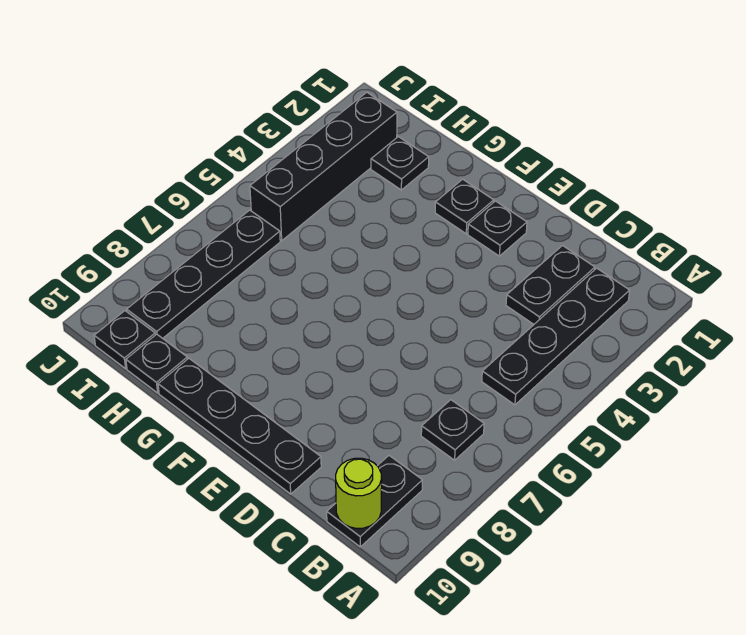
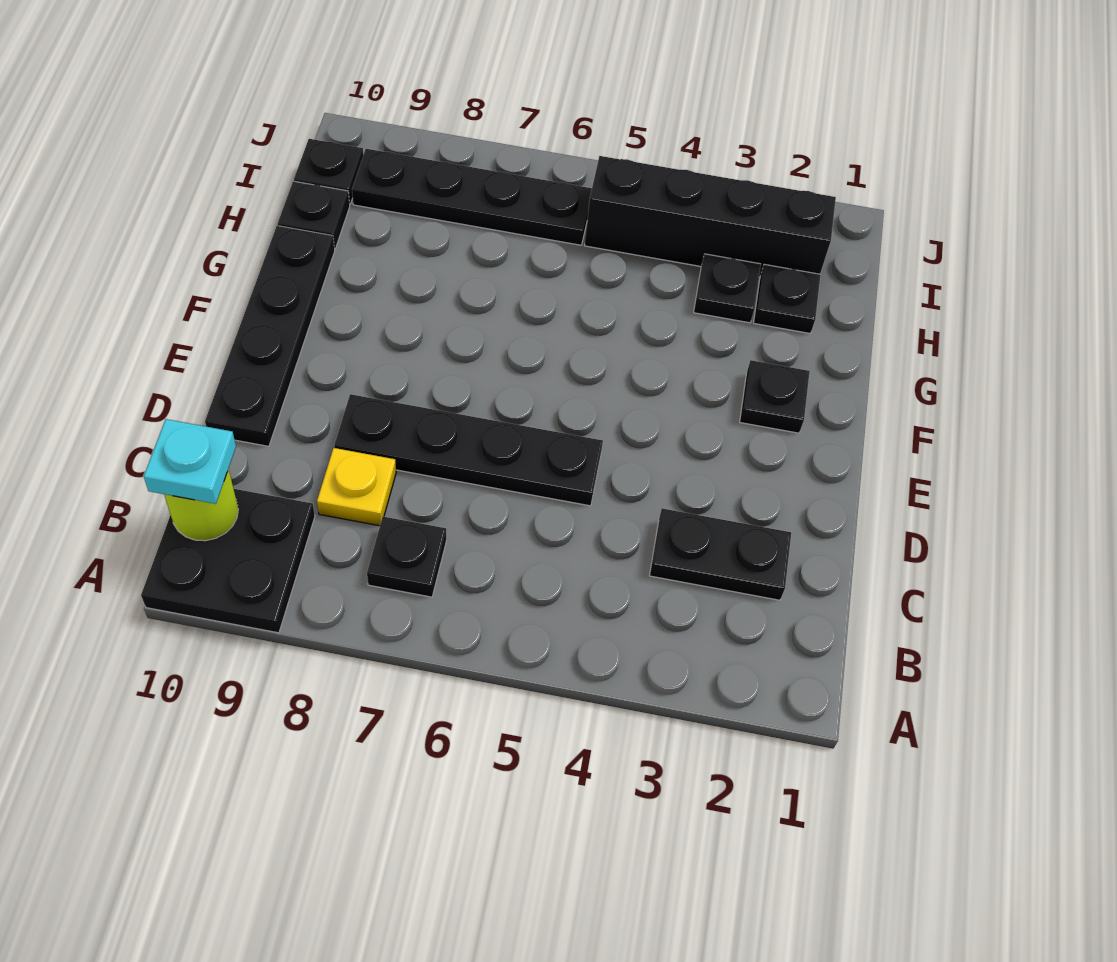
black plate B2:B5 level 1 -> black plate D5:D8 level 1
black plate B9:B10 level 1 -> black plate A9:B10 level 1
none -> cyan plate B10 level 3
none -> yellow plate C8 level 1
black plate E2 level 1 -> black plate H3 level 1

